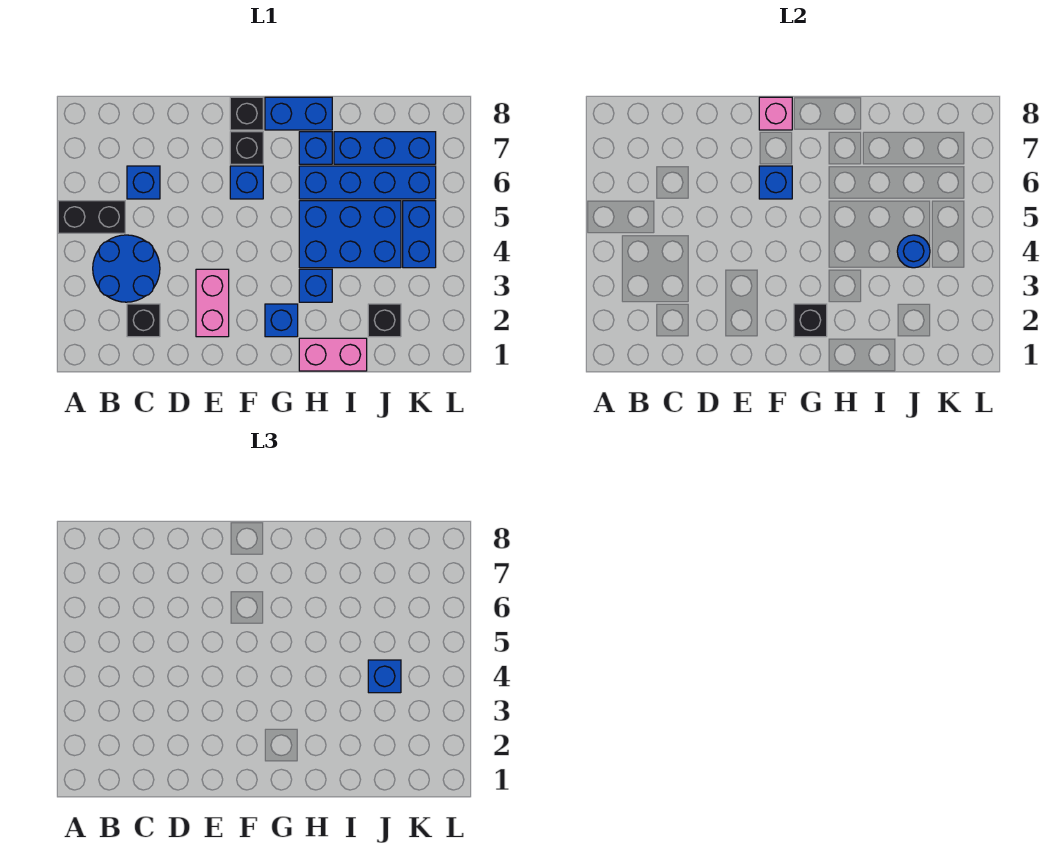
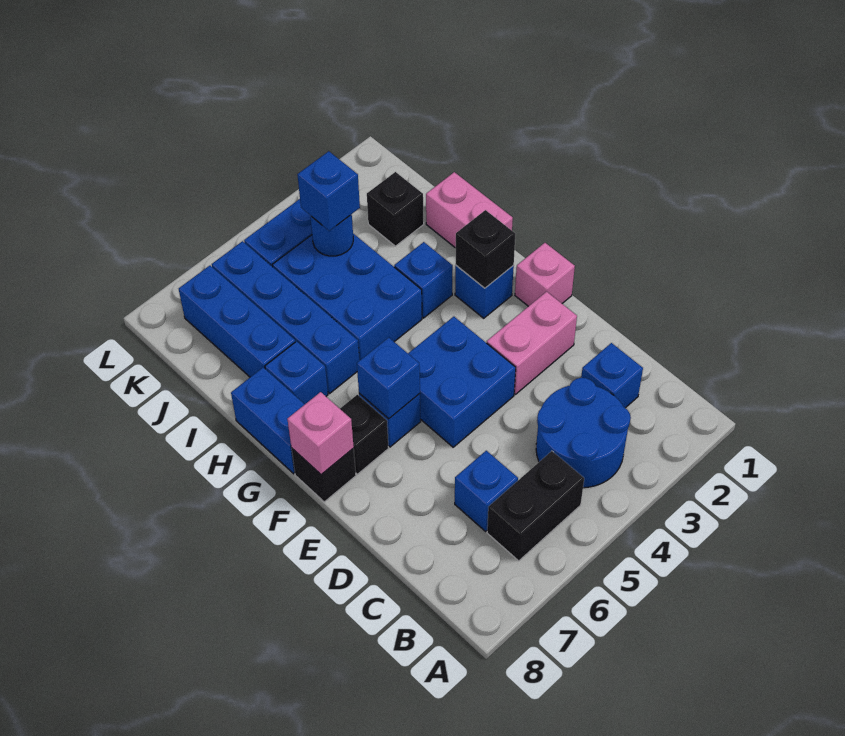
black brick A5:B5 level 1 -> black brick B5:B6 level 1
black brick C2 level 1 -> blue brick C2 level 1
none -> blue brick E4:F5 level 1
none -> pink brick F1 level 1

